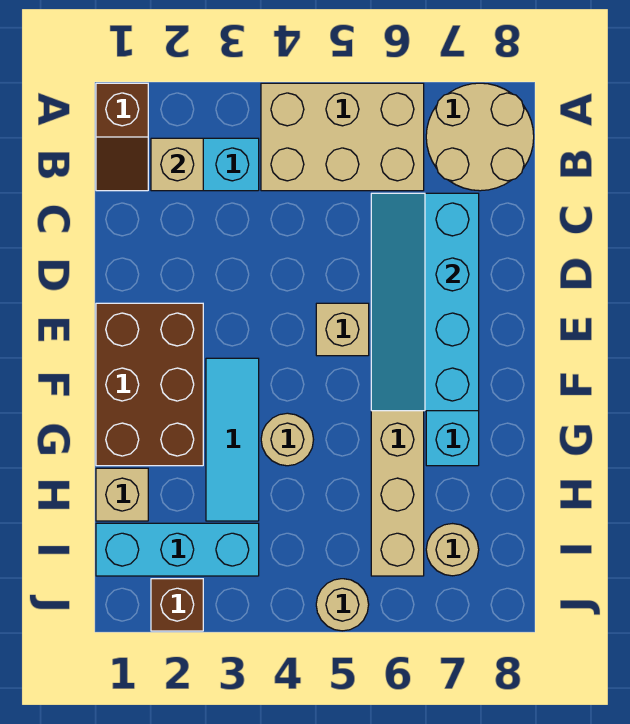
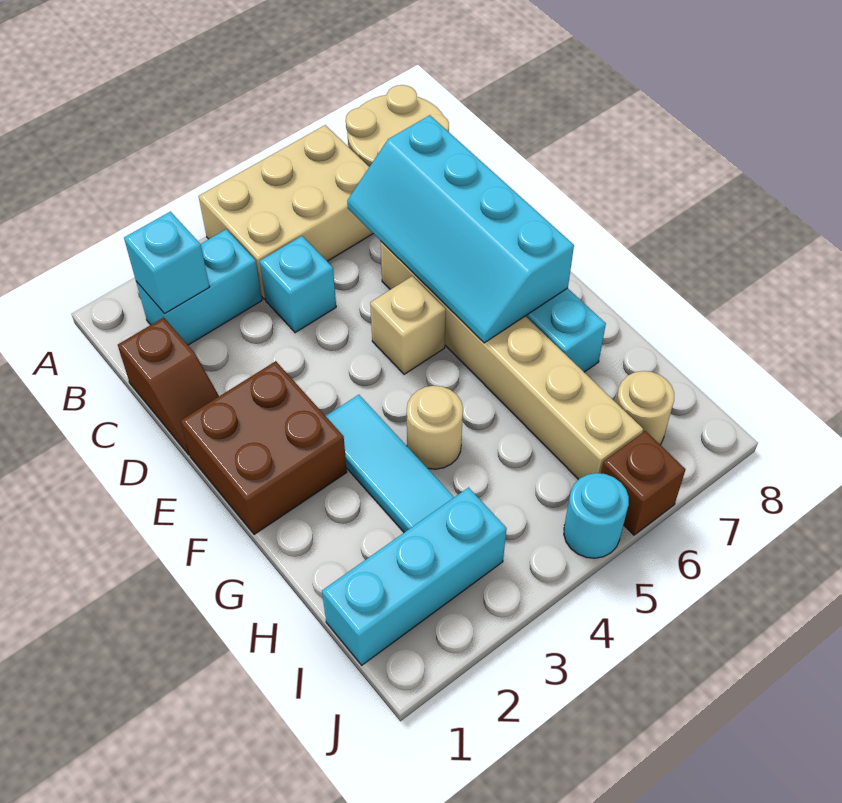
brown slope A1:B1 level 1 top A -> brown slope C1:D1 level 1 top C
tan brick B2 level 2 -> cyan brick B2 level 2
none -> cyan brick C4 level 1
brown brick E1:G2 level 1 -> brown brick E1:F2 level 1
tan brick H1 level 1 -> none
brown brick J2 level 1 -> brown brick J6 level 1
tan round brick J5 level 1 -> cyan round brick J5 level 1

